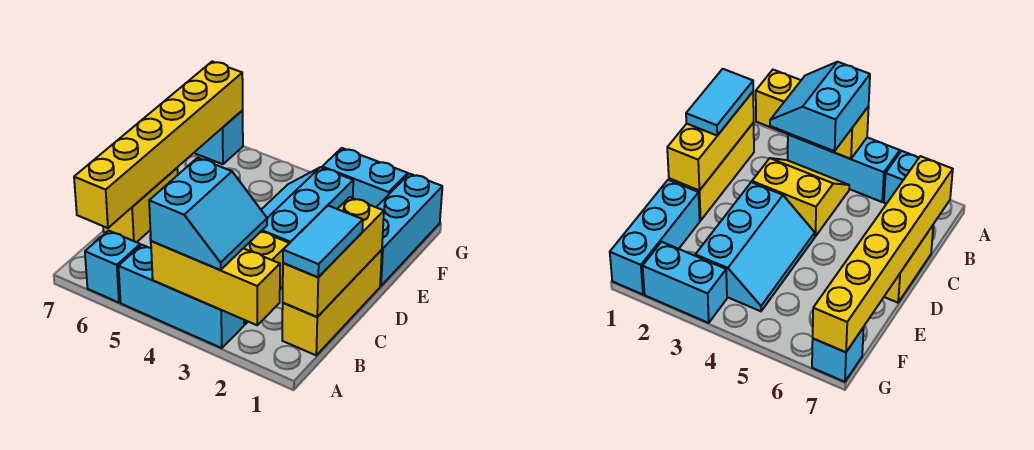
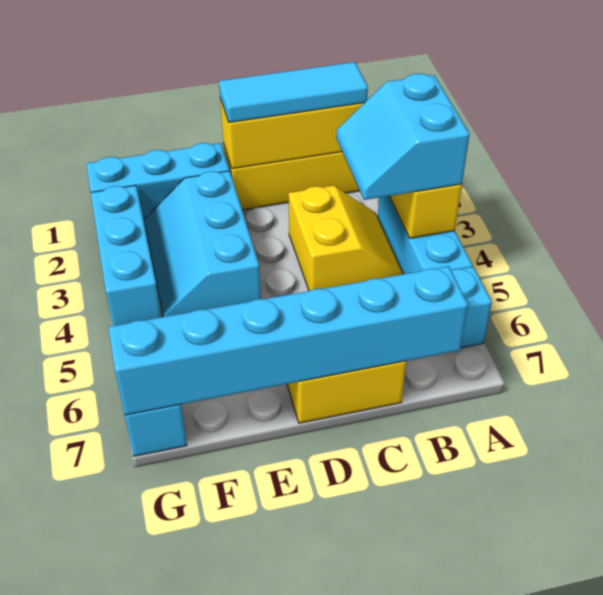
cyan slope A3:B4 level 3 top 4 -> cyan slope A3:B4 level 3 top A
cyan tile B1:C1 level 3 -> cyan tile B1:D1 level 3
yellow brick B7:G7 level 2 -> cyan brick B7:G7 level 2
cyan slope D3:F4 level 1 top 3 -> cyan slope E2:F4 level 1 top E
cyan brick G2:G3 level 1 -> cyan brick G2:G4 level 1

